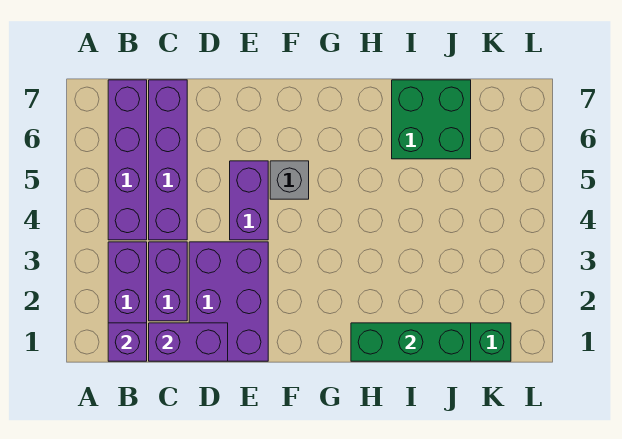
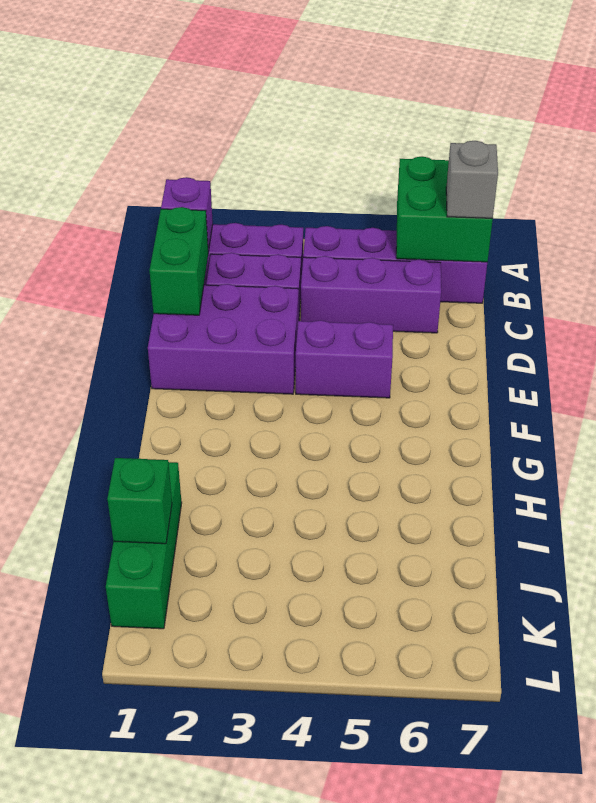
purple brick C1:D1 level 2 -> green brick C1:D1 level 2
purple brick C4:C7 level 1 -> purple brick C4:C6 level 1
grey brick F5 level 1 -> grey brick B7 level 3
green brick H1:J1 level 2 -> green brick J1 level 2
green brick I6:J7 level 1 -> green brick A6:B7 level 2

